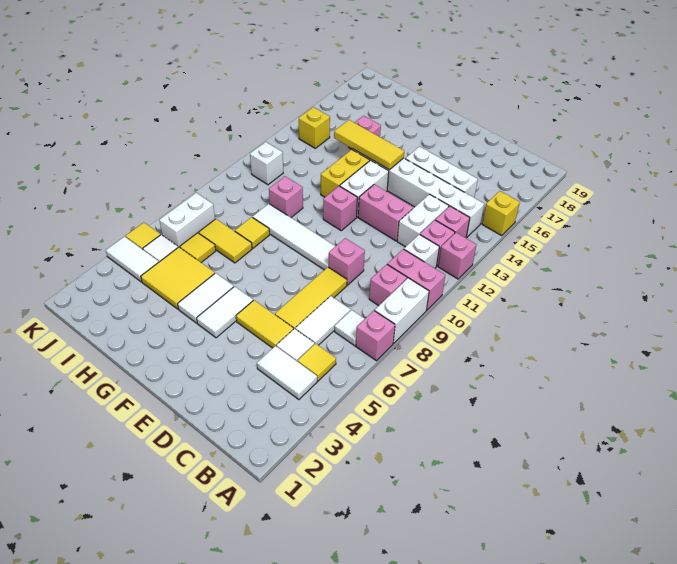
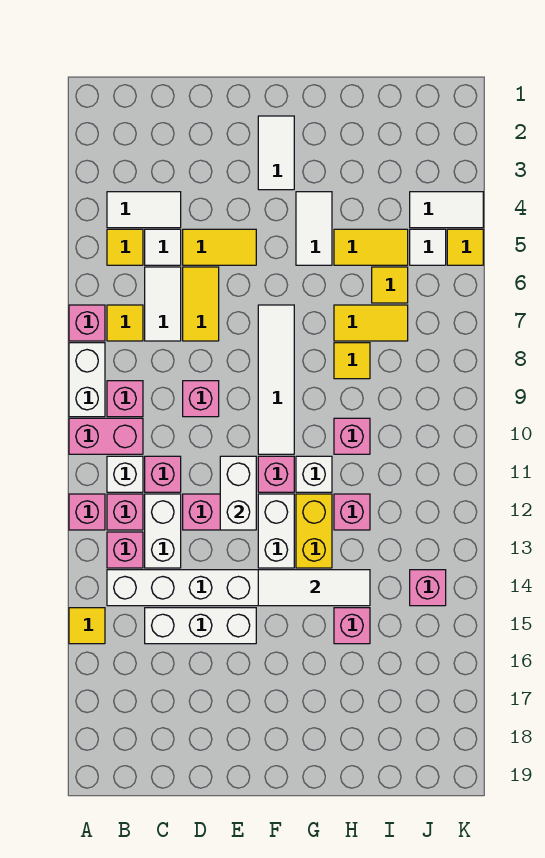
yellow brick A15 level 1 -> yellow tile A15 level 1
white tile B7 level 1 -> yellow tile B7 level 1
none -> pink brick C11 level 1
yellow tile D6:D8 level 1 -> yellow tile D6:D7 level 1
white tile E9:H9 level 1 -> white tile F7:F10 level 1
white tile F4:F5 level 1 -> white tile F2:F3 level 1
yellow tile F14:H14 level 2 -> white tile F14:H14 level 2
yellow tile H4:I5 level 1 -> yellow tile H5:I5 level 1
none -> pink brick H12 level 1
white brick J6:J7 level 1 -> white brick E11:E12 level 2
white brick J11 level 1 -> white brick G11 level 1
yellow brick J14 level 1 -> pink brick J14 level 1

